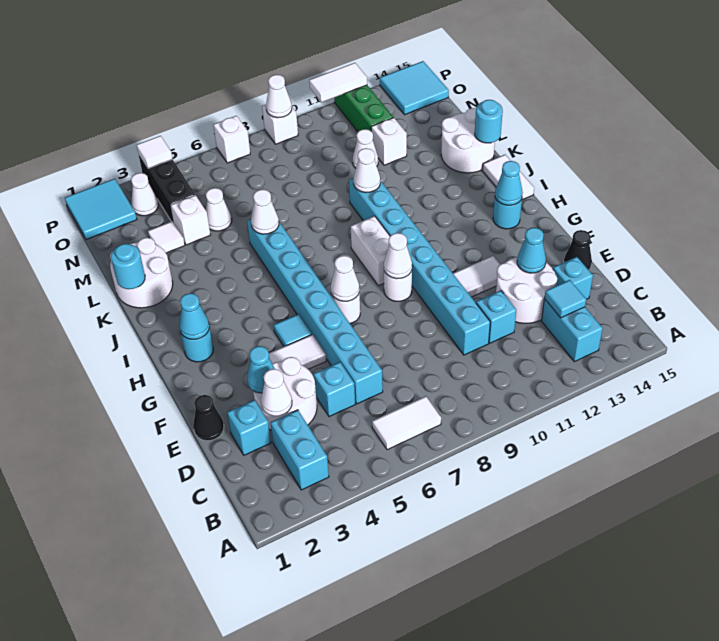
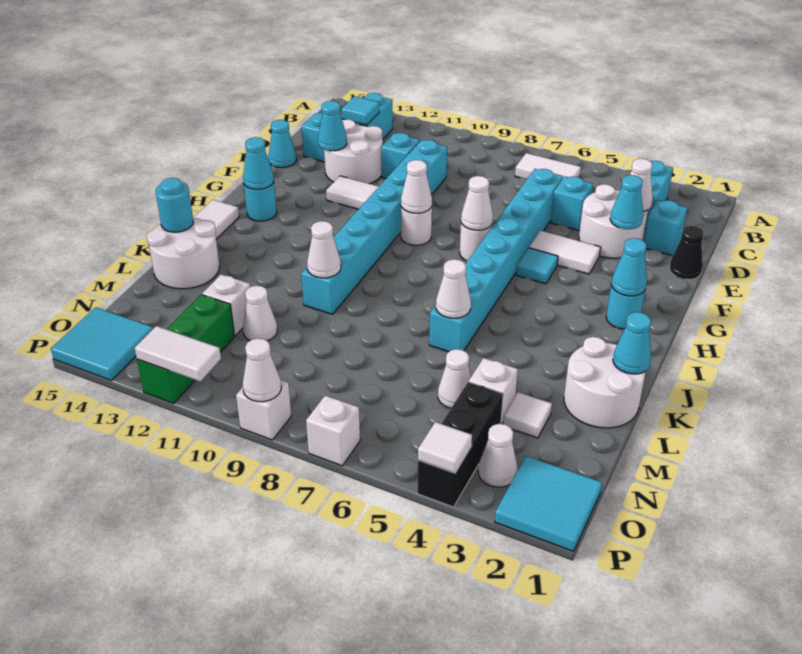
black cone E15 level 1 -> cyan cone E15 level 1
white brick H9:I9 level 1 -> none
cyan round brick K1 level 2 -> cyan cone K1 level 2

